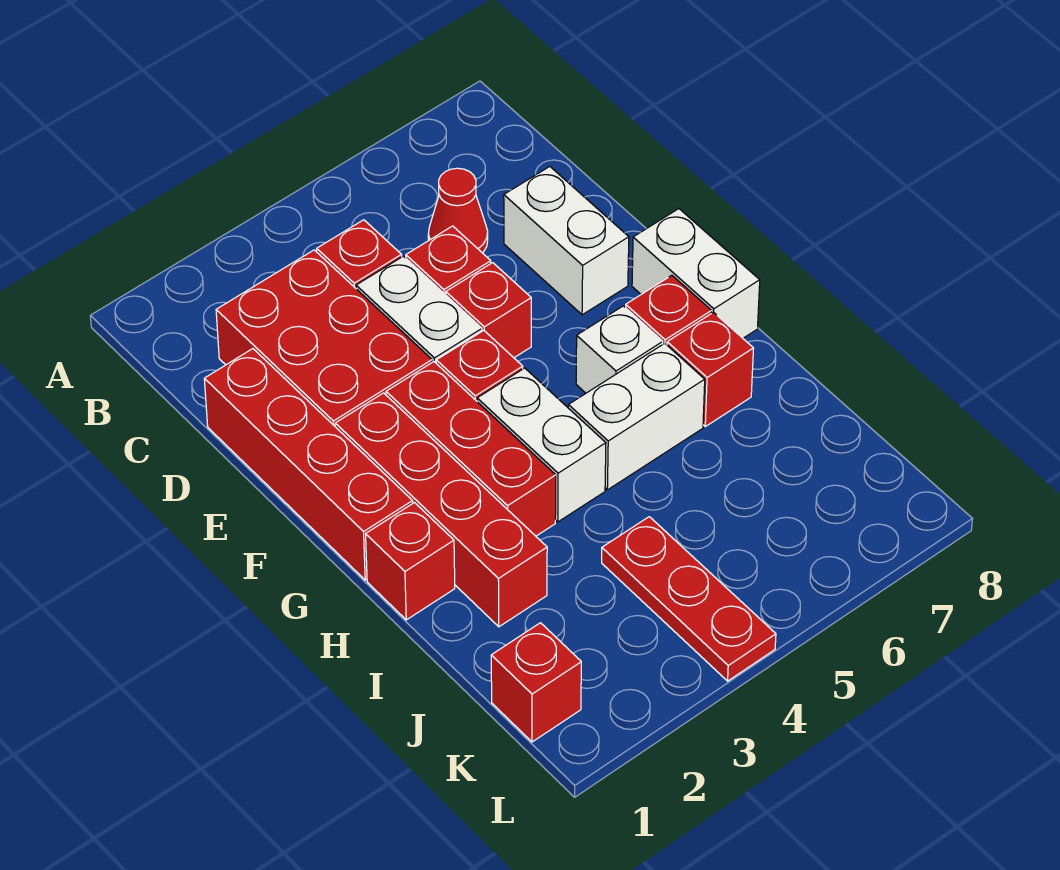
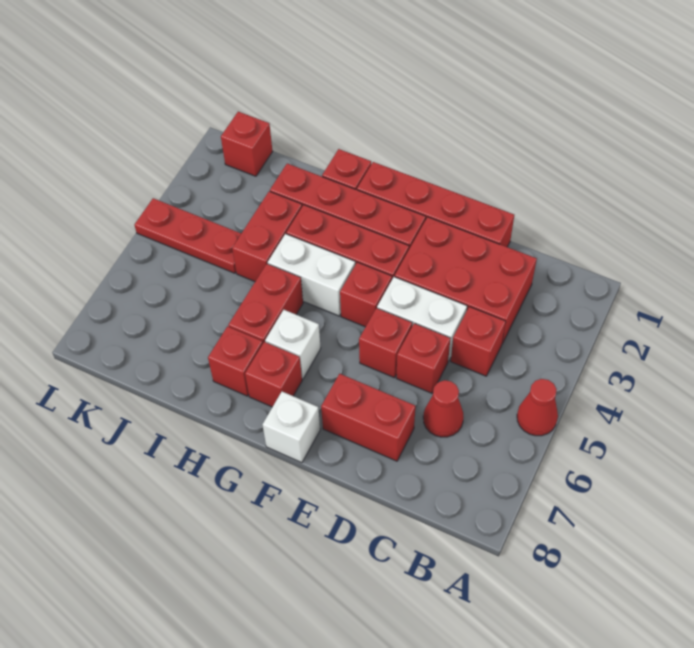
none -> red cone A5 level 1
white brick D7:E7 level 1 -> red brick D7:E7 level 1
white brick F8:G8 level 1 -> white brick F8 level 1
white brick H5:H6 level 1 -> red brick H5:H6 level 1
none -> red brick I3:I4 level 1

